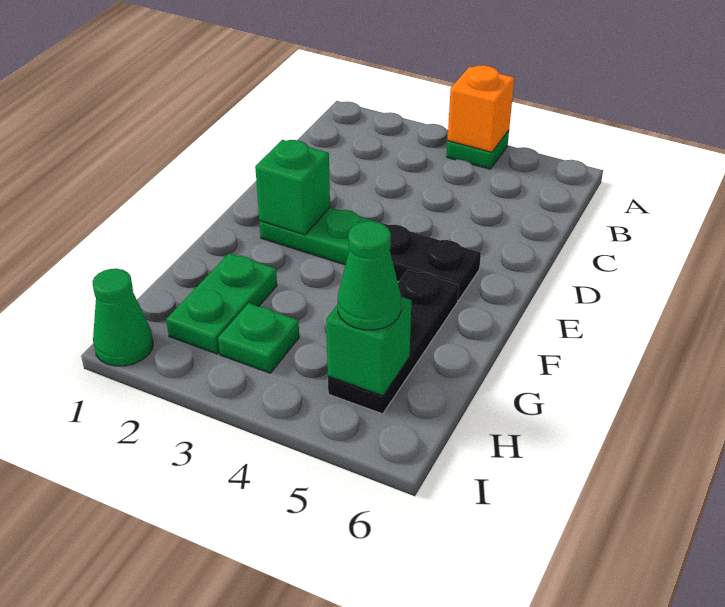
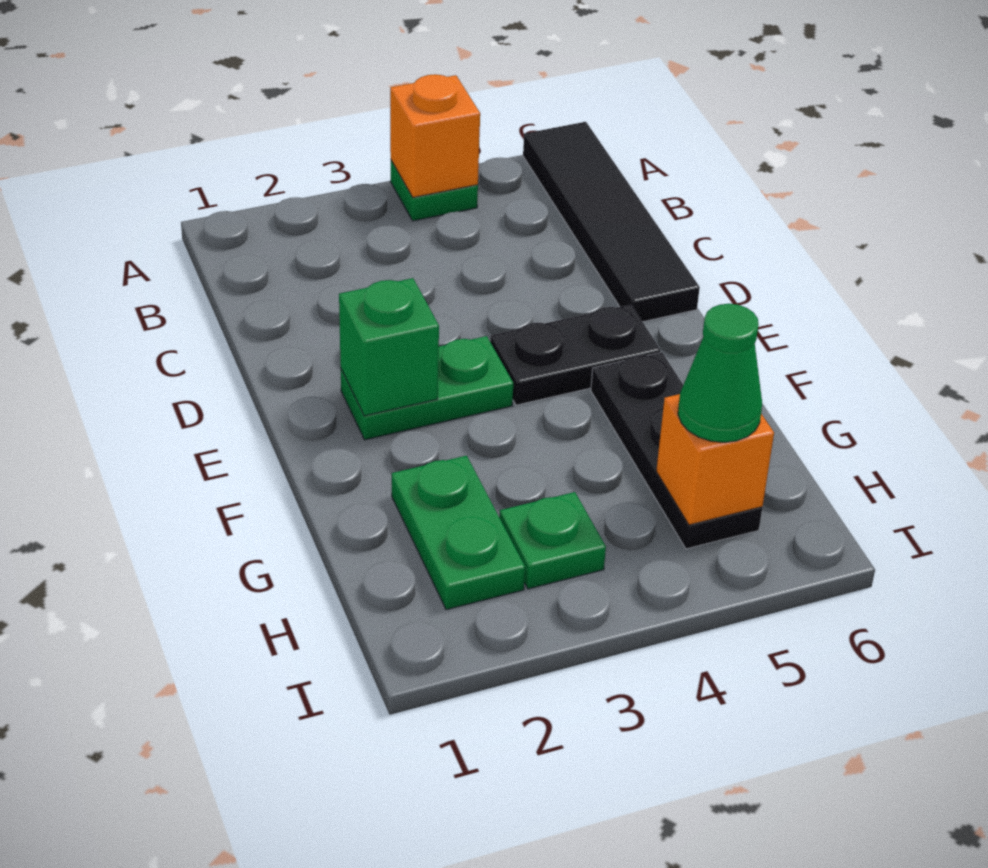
none -> black tile A6:D6 level 1
green brick H5 level 2 -> orange brick H5 level 2
green cone I1 level 1 -> none

